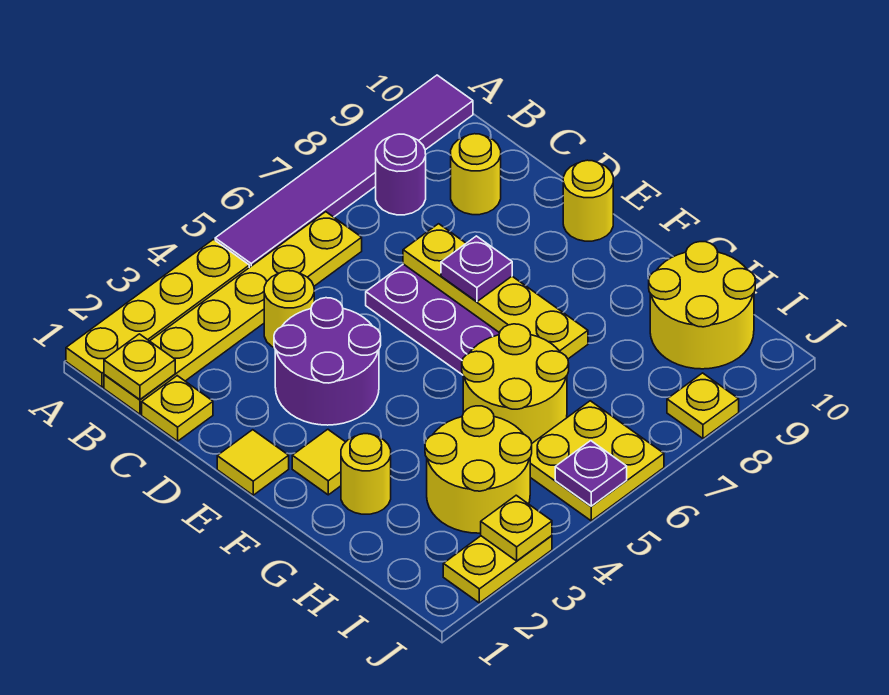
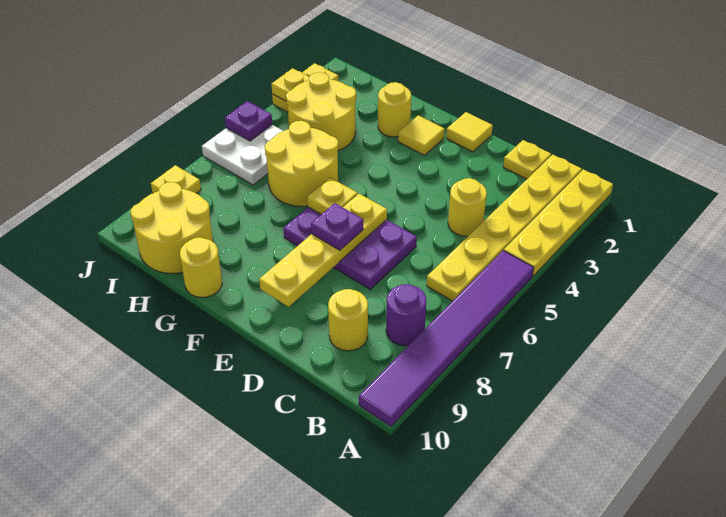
yellow plate B1 level 2 -> yellow plate F6 level 2
purple round brick D3:E4 level 1 -> none
yellow plate D7:G7 level 2 -> yellow plate E6:E9 level 2
yellow round brick E10 level 1 -> yellow round brick G10 level 1
yellow plate I5:J6 level 1 -> white plate I5:J6 level 1

